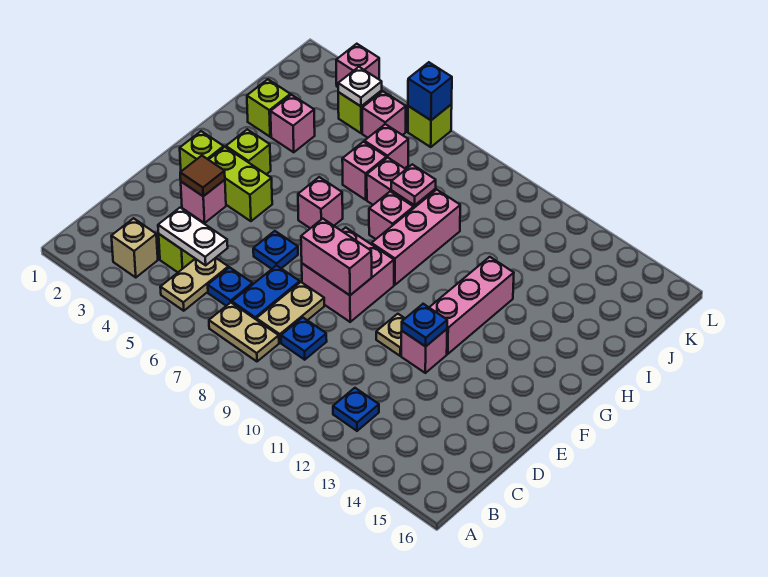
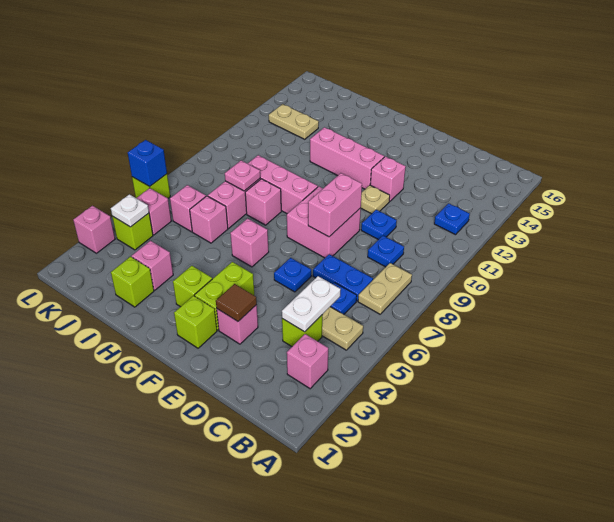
tan brick B3 level 1 -> pink brick B3 level 1
tan plate C8:D8 level 1 -> tan plate J13:K13 level 1
blue plate E12 level 2 -> blue plate D10 level 1

